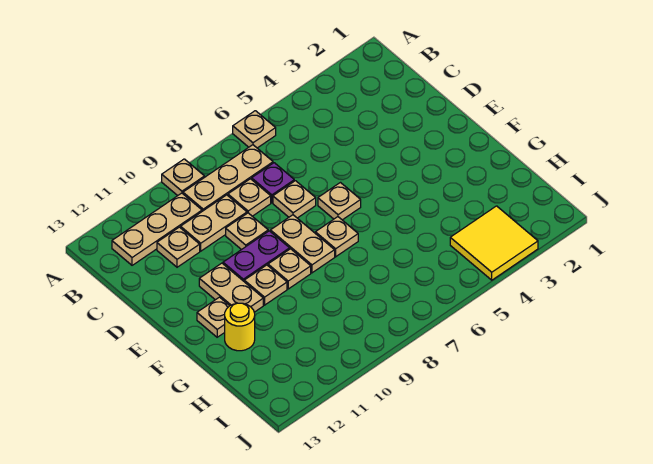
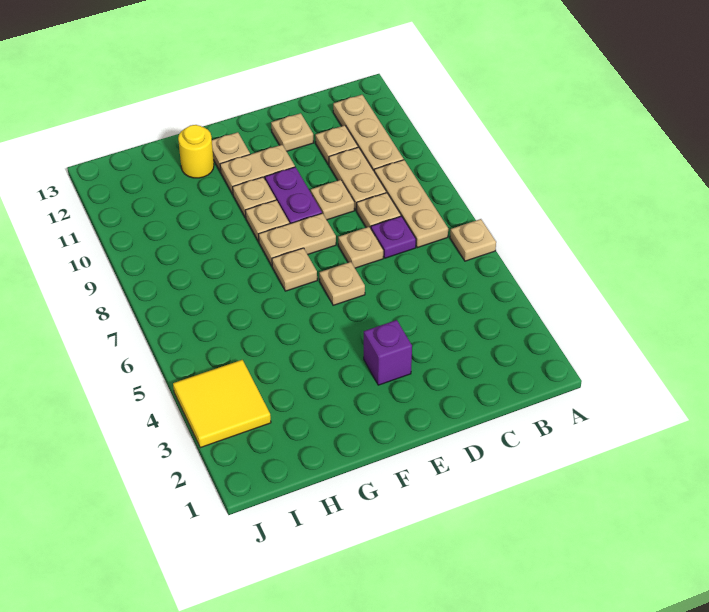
tan plate A9 level 1 -> tan plate D12 level 1
none -> purple brick E3 level 1

